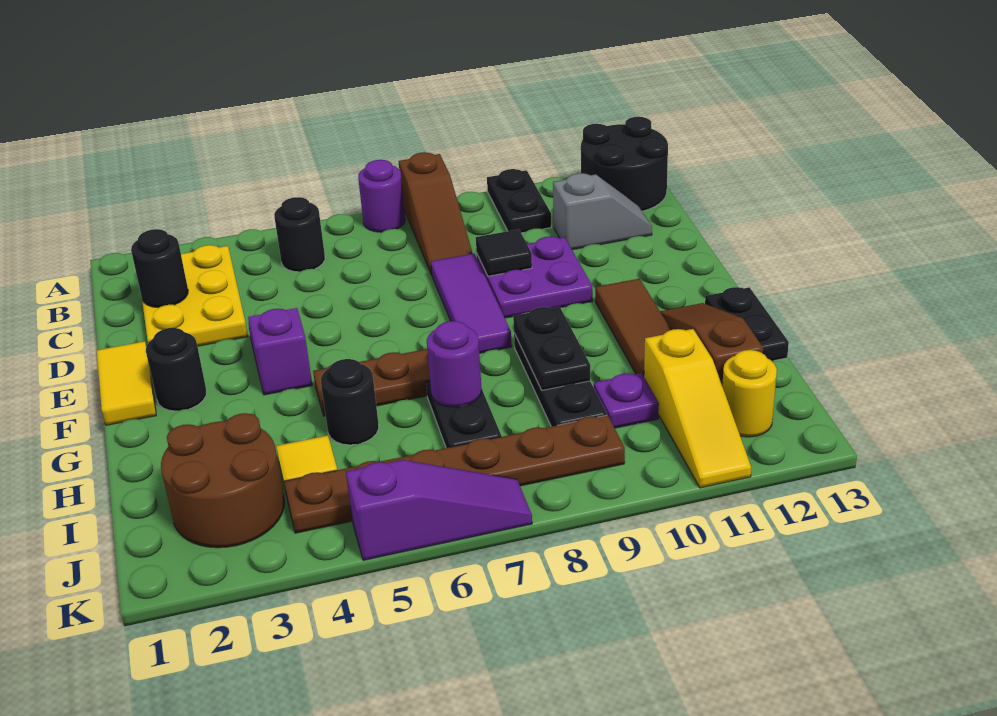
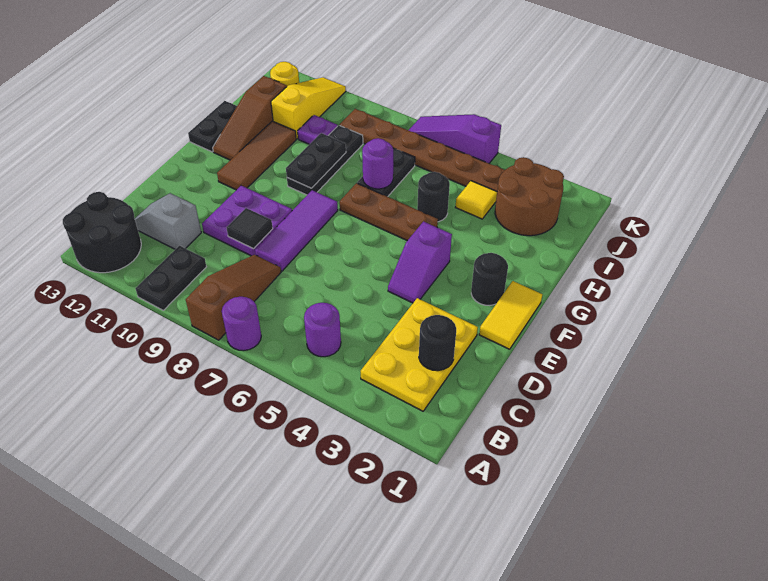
black round brick B5 level 1 -> purple round brick B5 level 1

